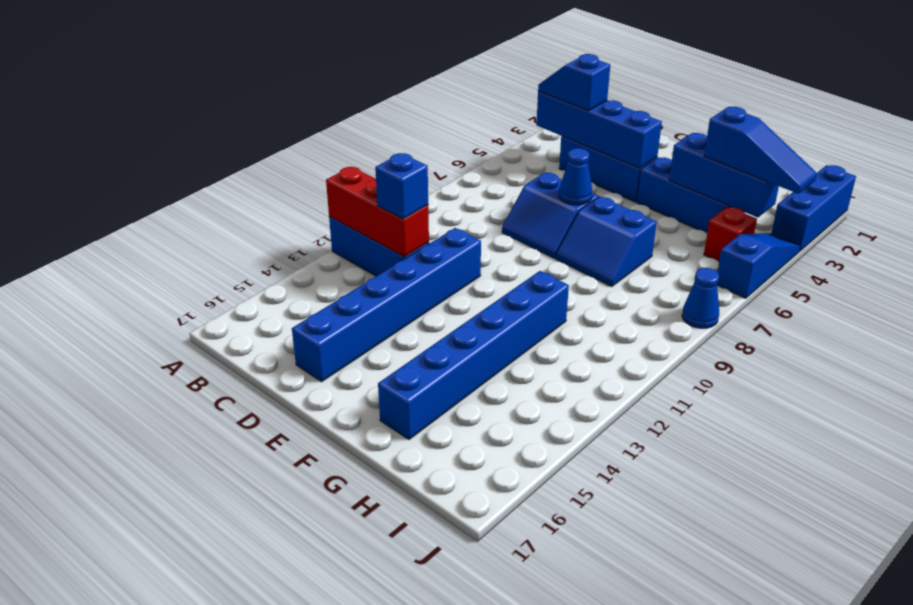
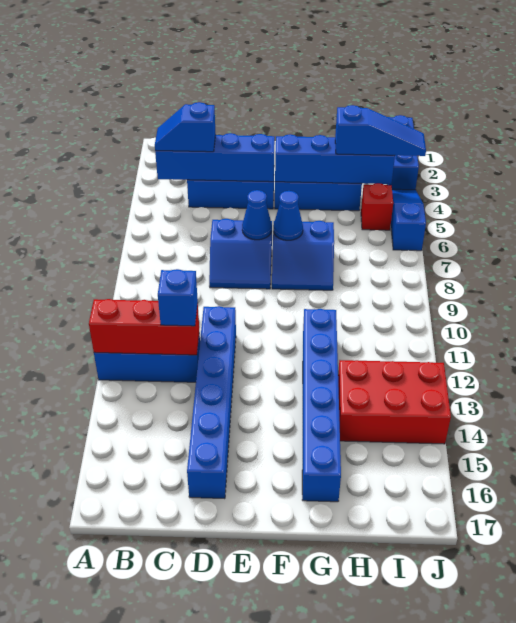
blue brick G4:I4 level 2 -> blue brick F4:I4 level 2
none -> red brick H13:J14 level 1
blue cone J8 level 1 -> blue cone F7 level 2

